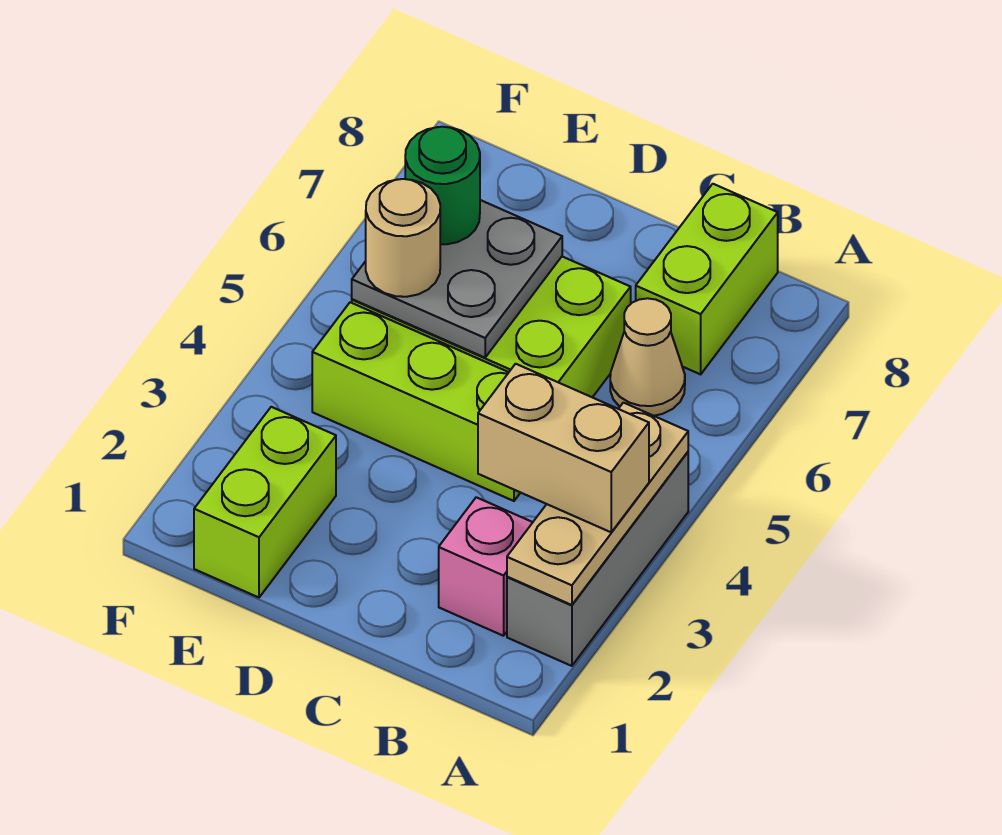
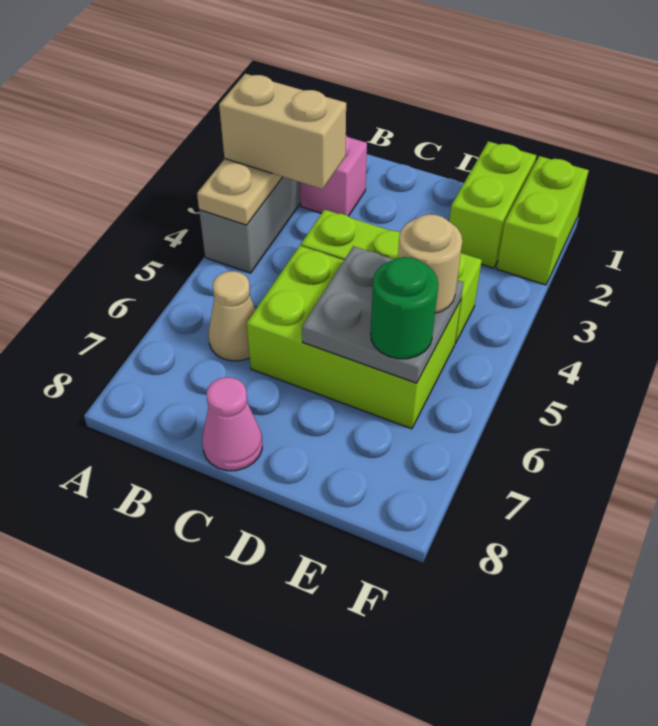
lime brick B7:B8 level 1 -> lime brick F1:F2 level 1
none -> pink cone C8 level 1

